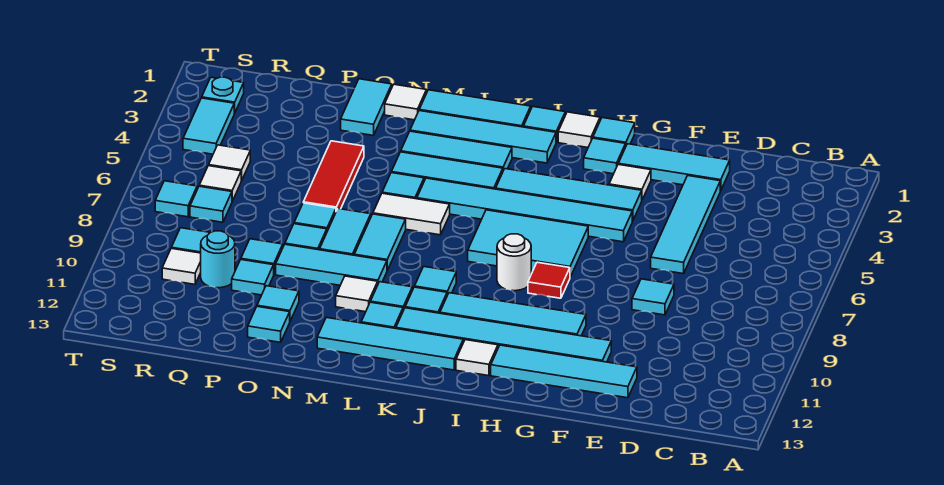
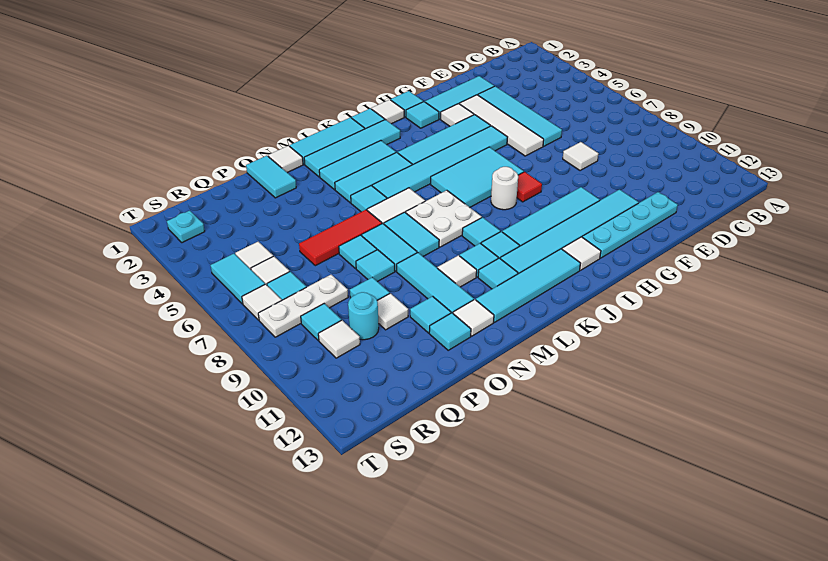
cyan tile E8 level 1 -> white tile E8 level 1
cyan tile E12:H12 level 1 -> cyan plate E12:H12 level 1
none -> white tile F3:F6 level 1
none -> white plate K7:L8 level 1
cyan tile M9:O9 level 1 -> cyan tile N9:N11 level 1
none -> white tile N12 level 1
red tile O4:O6 level 1 -> red tile N6:P6 level 1
cyan tile P10 level 1 -> white tile P10 level 1
none -> white plate Q8:S8 level 1
cyan tile S3:S4 level 1 -> cyan tile S5:S6 level 1
cyan tile S7 level 1 -> white tile S7 level 1

